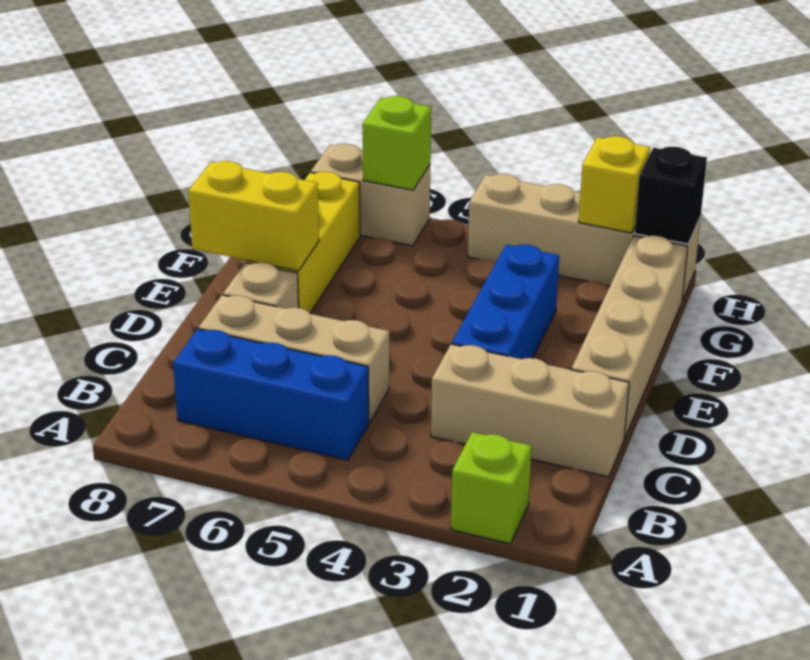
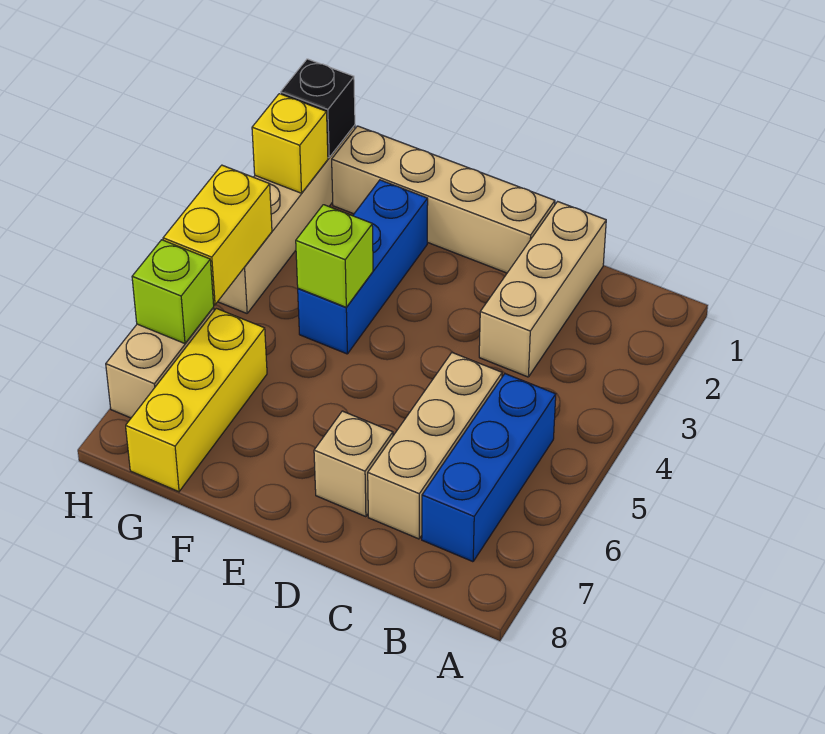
lime brick A2 level 1 -> lime brick F4 level 2
blue brick D3:F3 level 1 -> blue brick F2:F4 level 1
yellow brick E7:G7 level 1 -> yellow brick G6:G8 level 1
yellow brick E7:E8 level 2 -> yellow brick H4:H5 level 2

